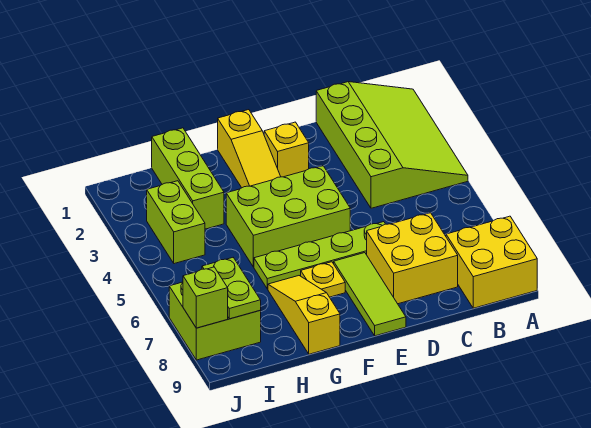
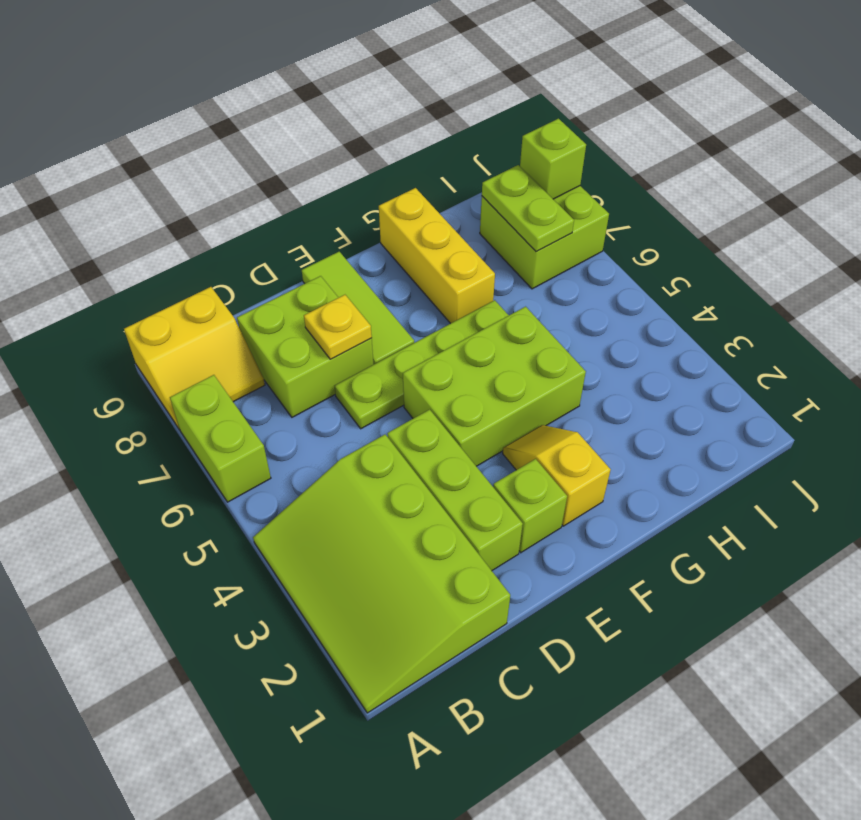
yellow brick A8:B9 level 1 -> yellow slope A8:B9 level 1 top 9
yellow brick C7:D8 level 1 -> lime brick C7:D8 level 1
yellow brick E2 level 1 -> lime brick E2 level 1
yellow slope F1:F3 level 1 top 1 -> yellow slope F2:F3 level 1 top 2
yellow plate F7 level 1 -> yellow plate D7 level 2
yellow slope G7:G9 level 1 top 9 -> yellow brick G7:G9 level 1
lime brick H1:H3 level 1 -> lime brick D2:D4 level 1
lime brick I3:I4 level 1 -> lime brick A6:A7 level 1

